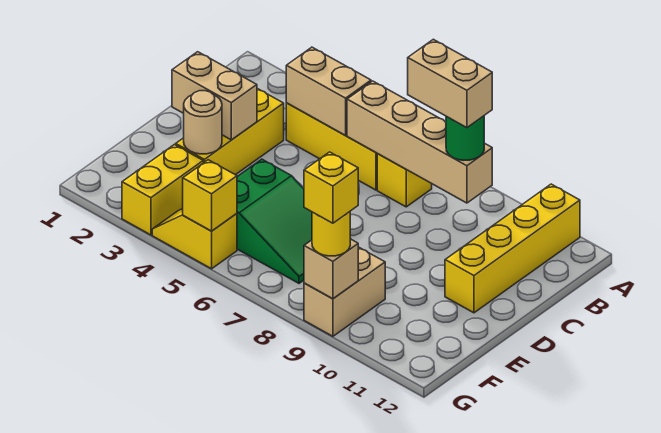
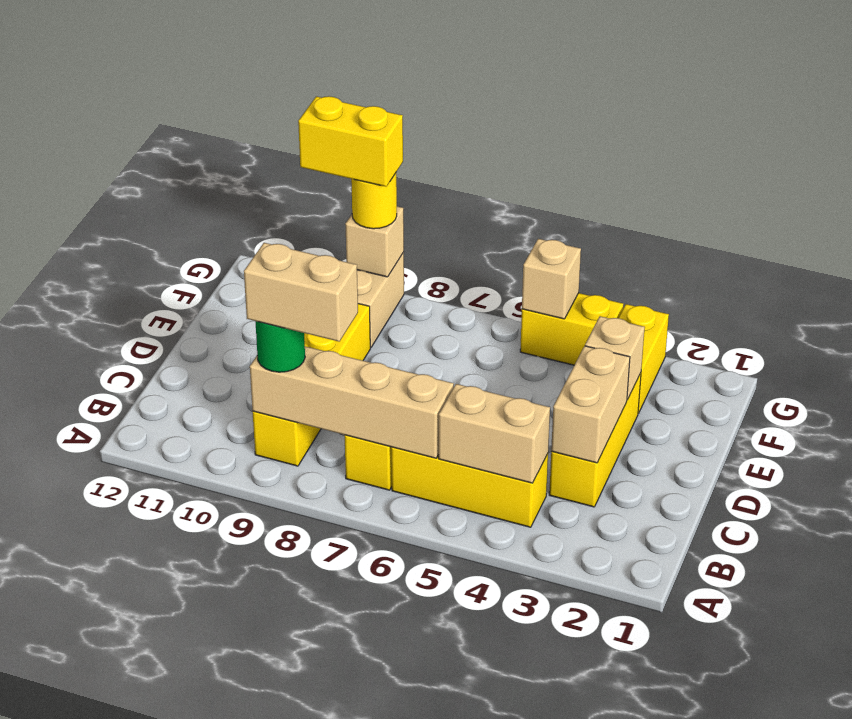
yellow brick A11:D11 level 1 -> yellow brick B9:E9 level 1
tan brick D2:D3 level 2 -> tan brick C3:D3 level 2
tan round brick E3 level 2 -> tan brick E3 level 2
green slope E5:F7 level 1 top 5 -> none
yellow slope G4:G5 level 1 top 5 -> yellow brick G4:G5 level 1
yellow brick G5 level 2 -> tan brick G5 level 2
yellow brick G9 level 4 -> yellow brick G9:G10 level 4

